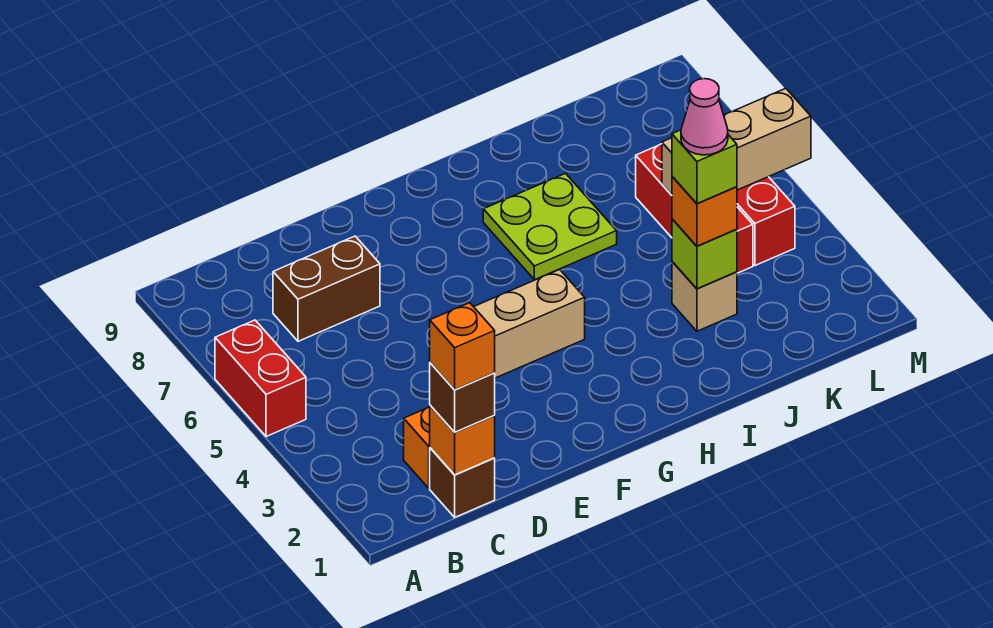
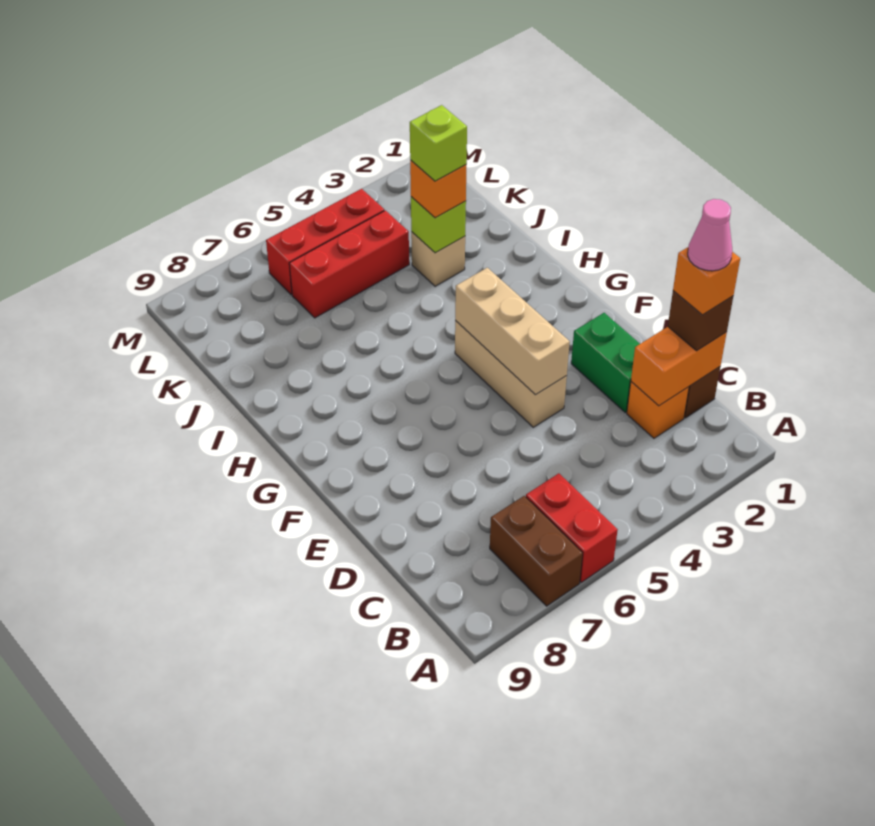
red brick A5:A6 level 1 -> red brick A6:B6 level 1
orange brick C1 level 2 -> orange brick C1:C2 level 2
brown brick C7:D7 level 1 -> brown brick A7:B7 level 1
none -> green brick D2:E2 level 1
lime plate H6:I7 level 1 -> none
pink cone J3 level 5 -> pink cone C1 level 5
tan brick K5:M5 level 2 -> tan brick E4:G4 level 2

